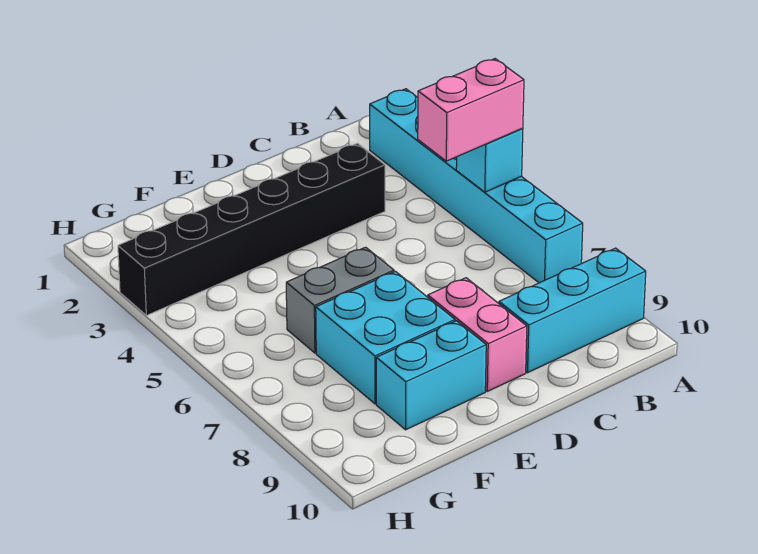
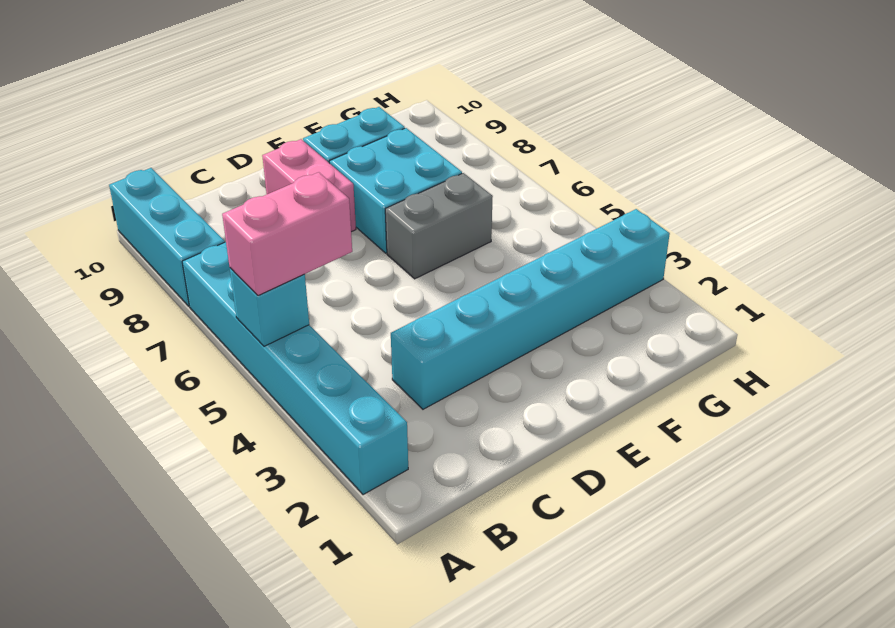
cyan brick A9:C9 level 1 -> cyan brick A8:A10 level 1
black brick C3:H3 level 1 -> cyan brick C3:H3 level 1

